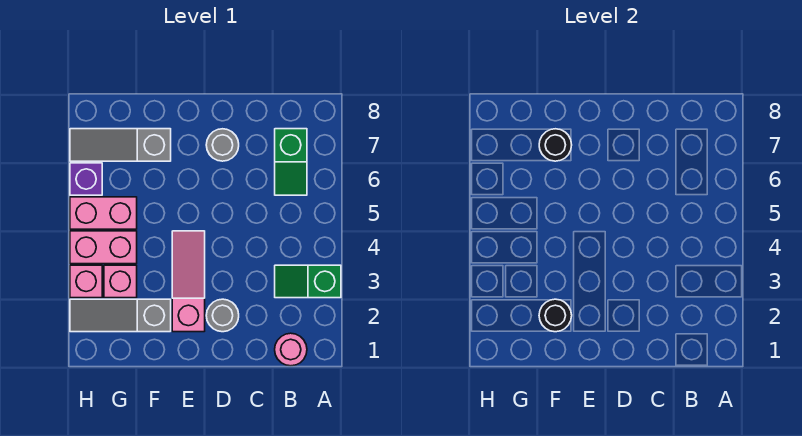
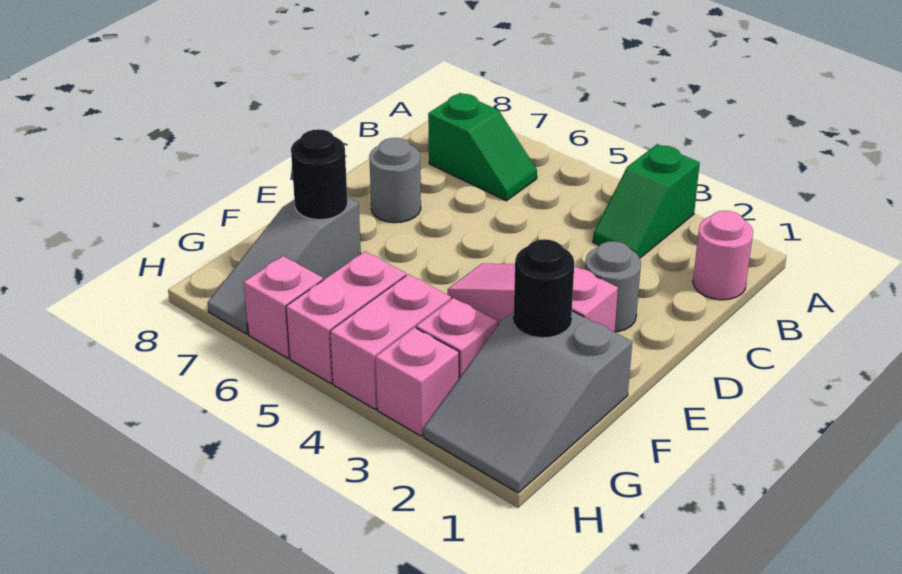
grey slope F2:H2 level 1 top F -> grey slope F1:H2 level 1 top F
purple brick H6 level 1 -> pink brick H6 level 1

